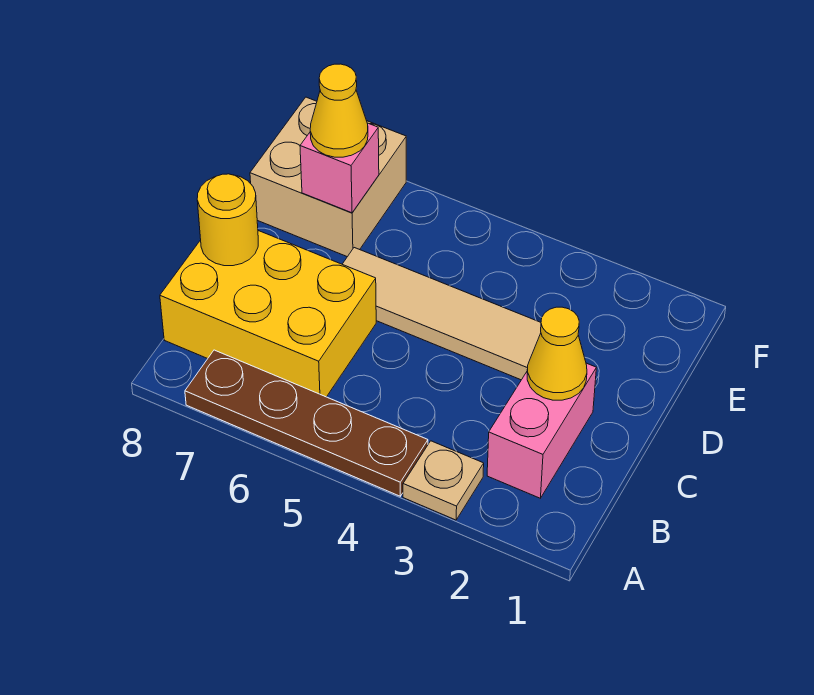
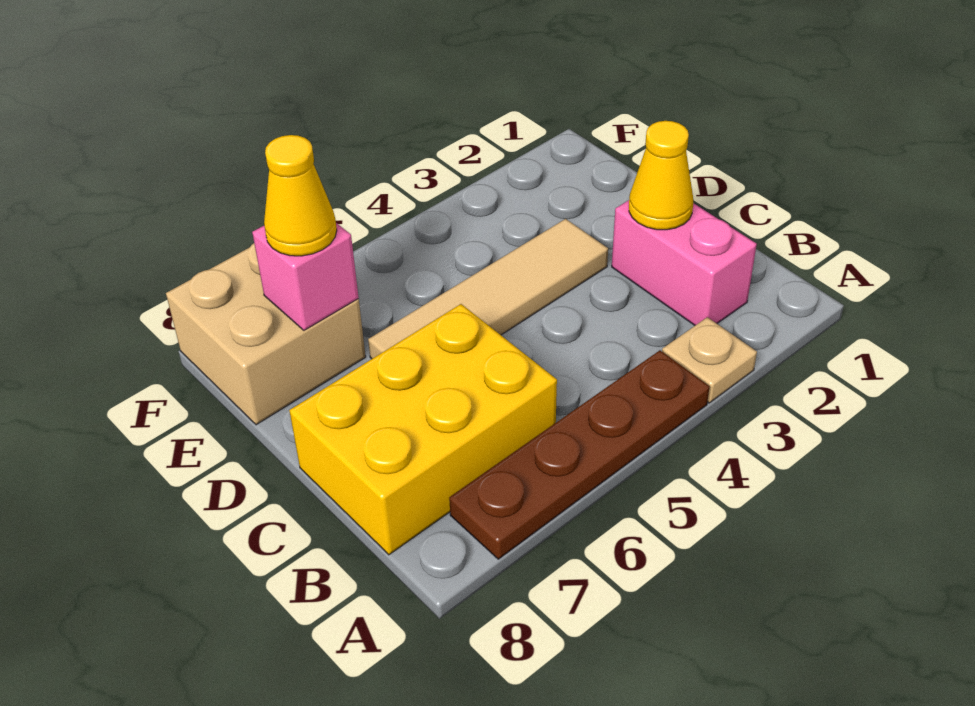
yellow round brick C8 level 2 -> none

